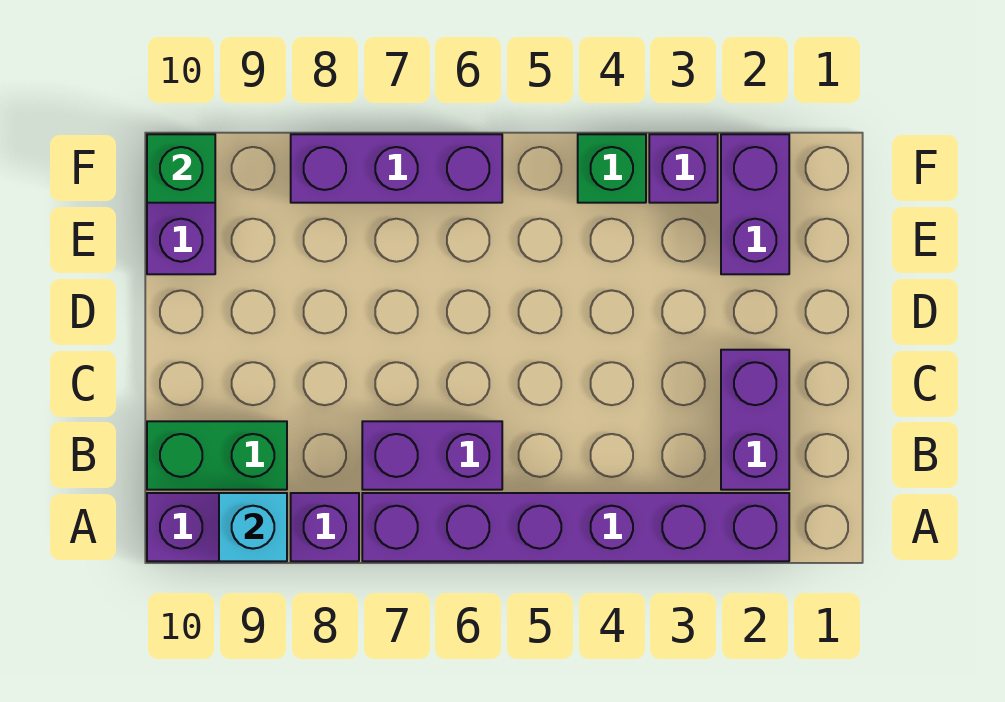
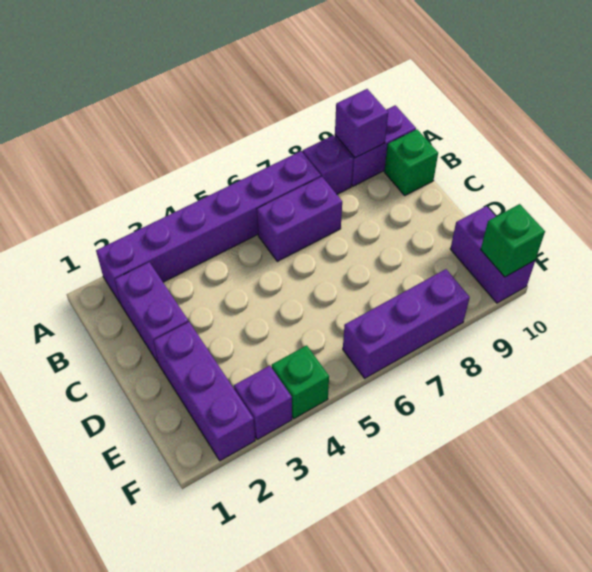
cyan brick A9 level 2 -> purple brick A9 level 2
green brick B9:B10 level 1 -> green brick B10 level 1
purple brick E2:F2 level 1 -> purple brick D2:F2 level 1

